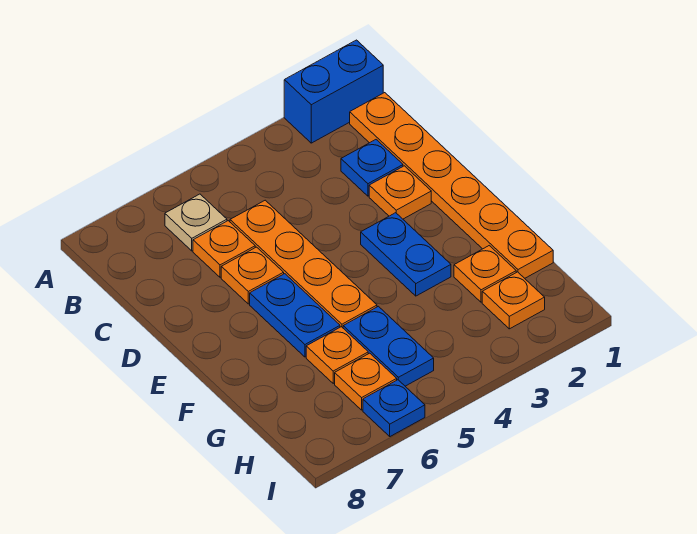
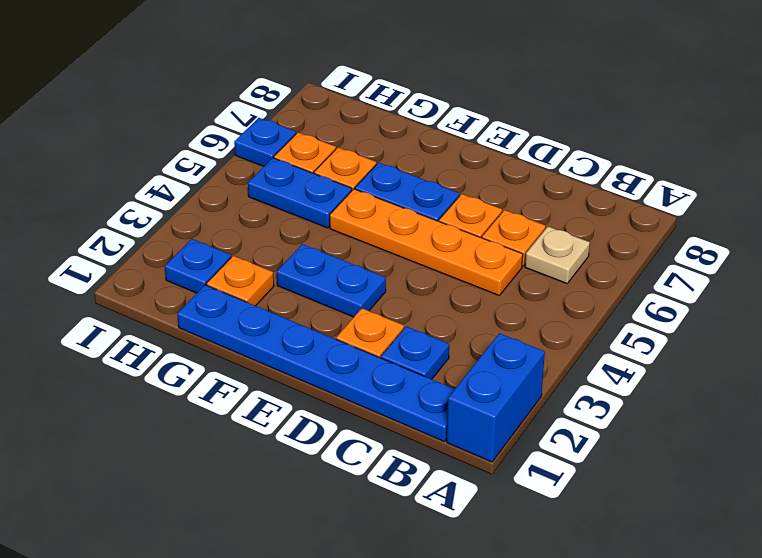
orange plate B1:G1 level 1 -> blue plate B1:G1 level 1
orange plate H2 level 1 -> blue plate H2 level 1

